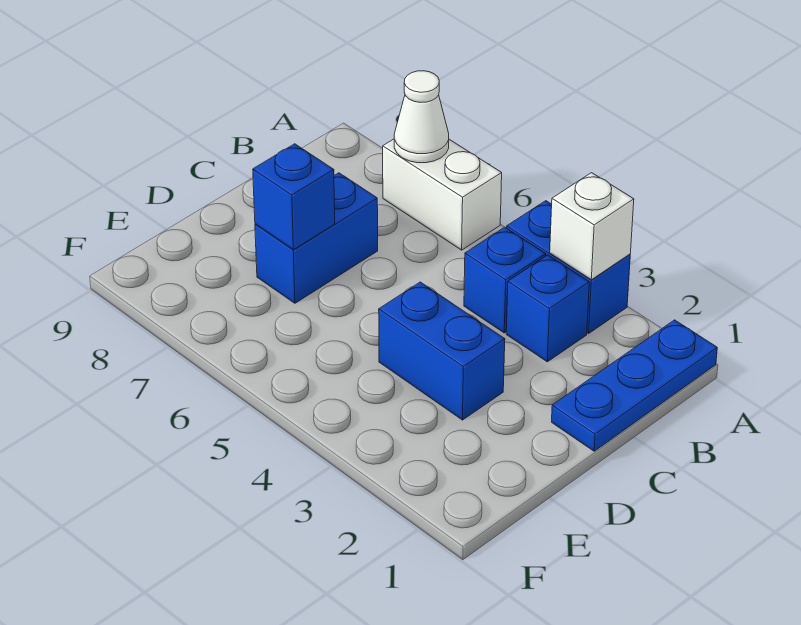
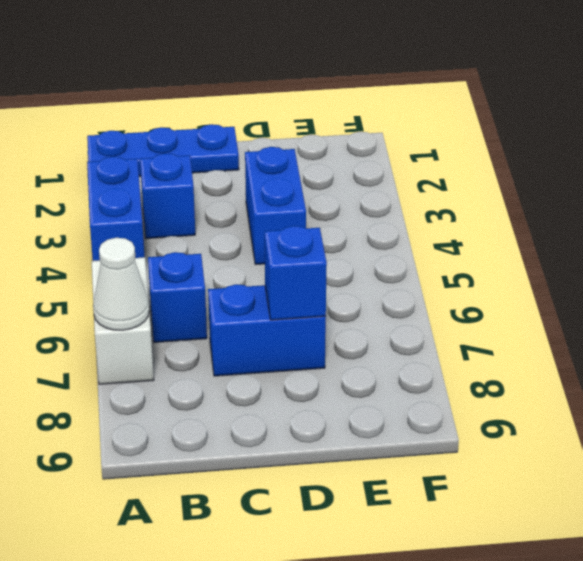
white brick A3 level 2 -> none
blue brick B4 level 1 -> blue brick B6 level 1

